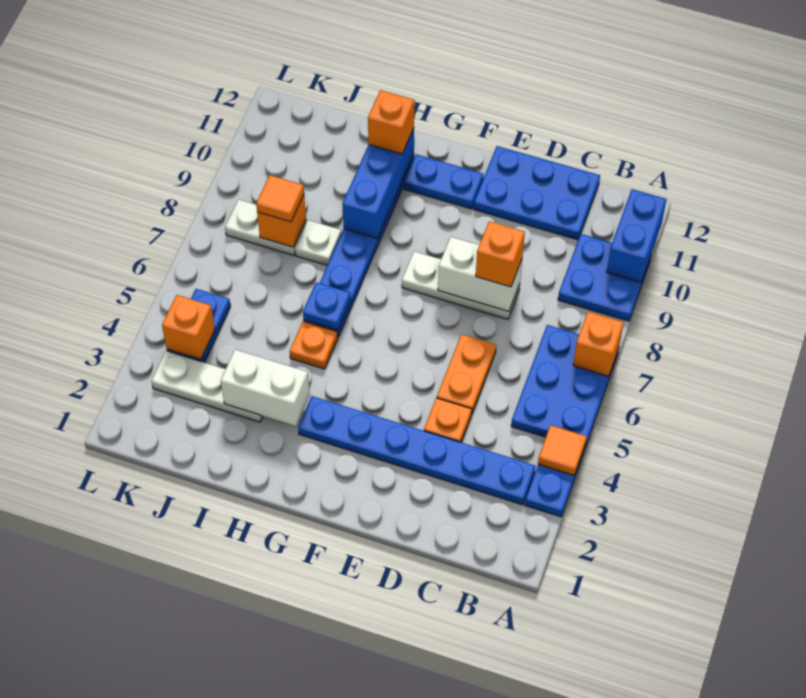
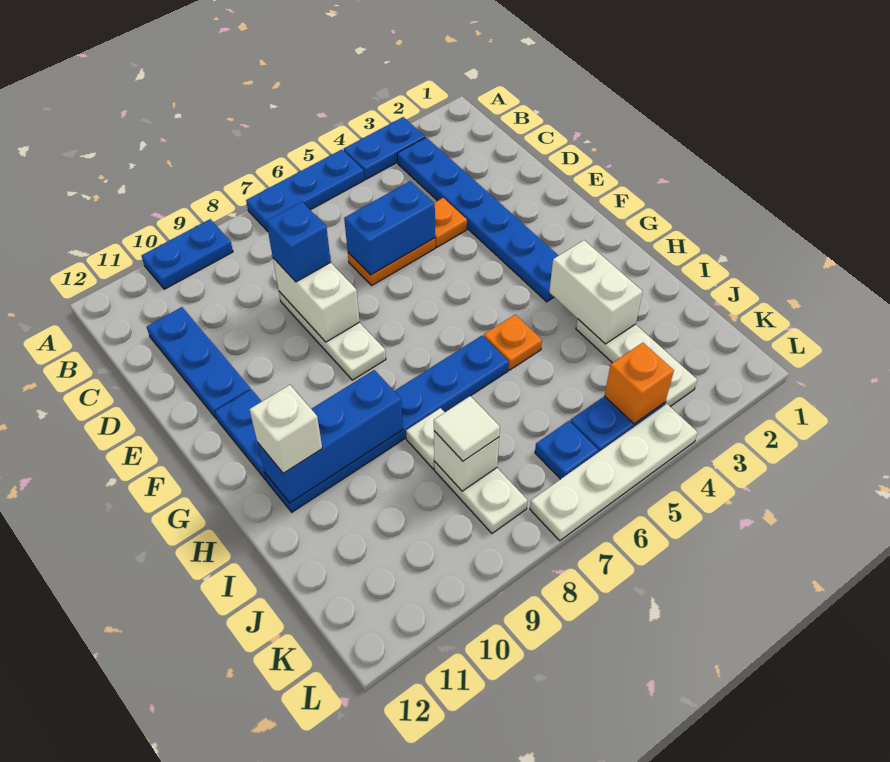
orange tile A4 level 2 -> none
blue plate A5:B7 level 1 -> blue plate A5:A7 level 1
orange brick A7 level 2 -> none
blue plate A9:B10 level 1 -> blue plate A9:A10 level 1
blue brick A10:A11 level 2 -> blue brick D5:D6 level 2
blue plate C11:E12 level 1 -> blue plate C11:E11 level 1
orange brick D8 level 3 -> blue brick D8 level 3
blue plate H6 level 2 -> blue plate K6 level 1
orange brick H11 level 3 -> white brick H11 level 3
orange brick J8 level 2 -> white brick J8 level 2
orange tile J8 level 3 -> white tile J8 level 3
none -> white plate L4:L7 level 1

